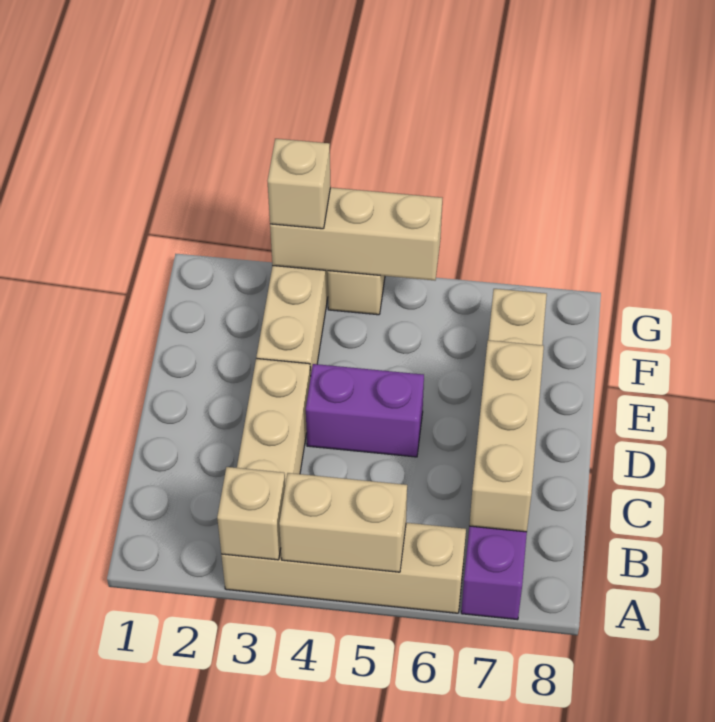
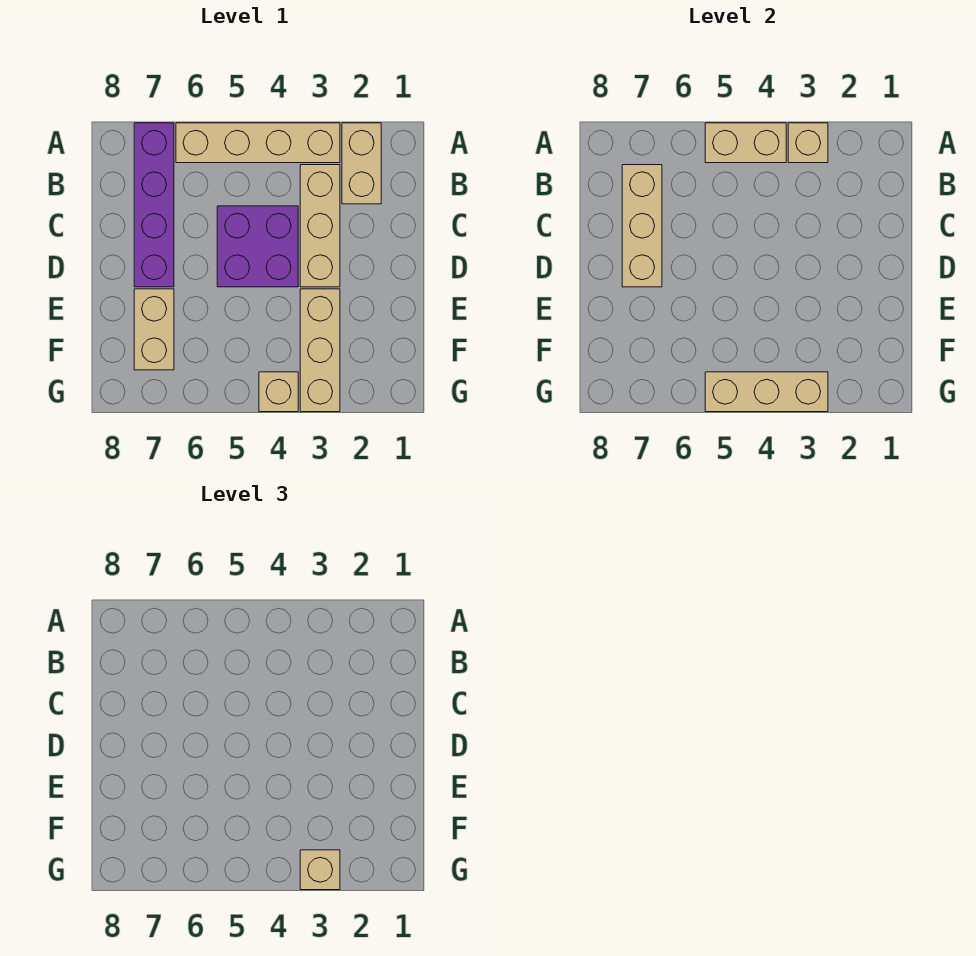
none -> tan brick A2:B2 level 1
purple brick D4:D5 level 1 -> purple brick C4:D5 level 1

